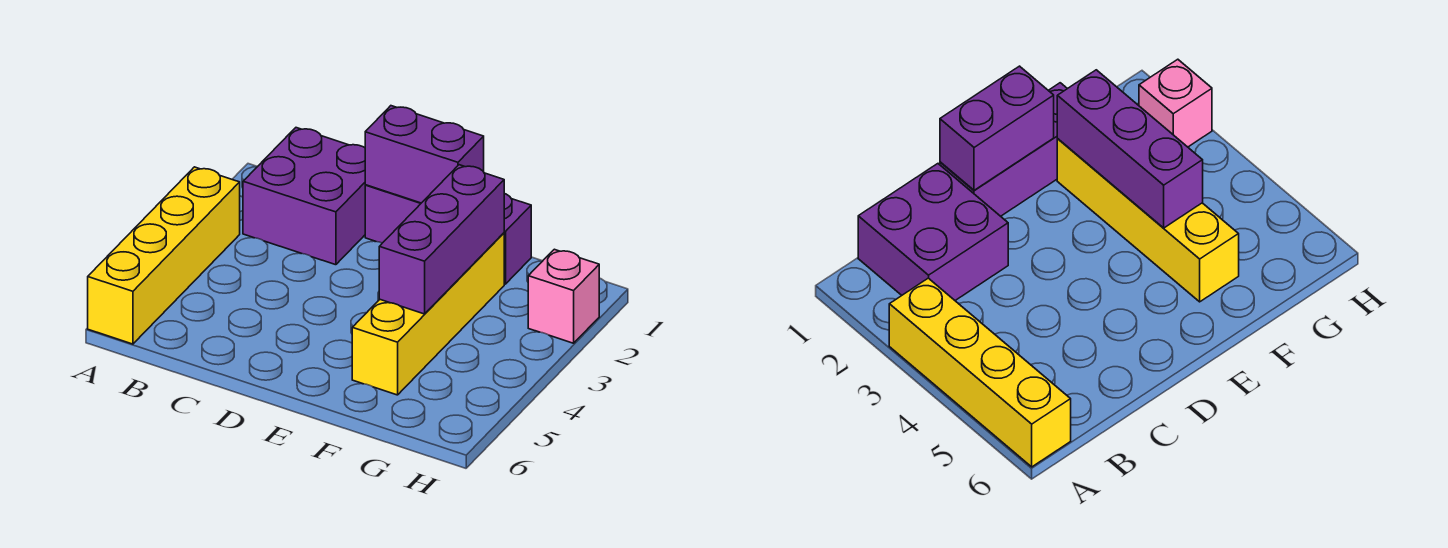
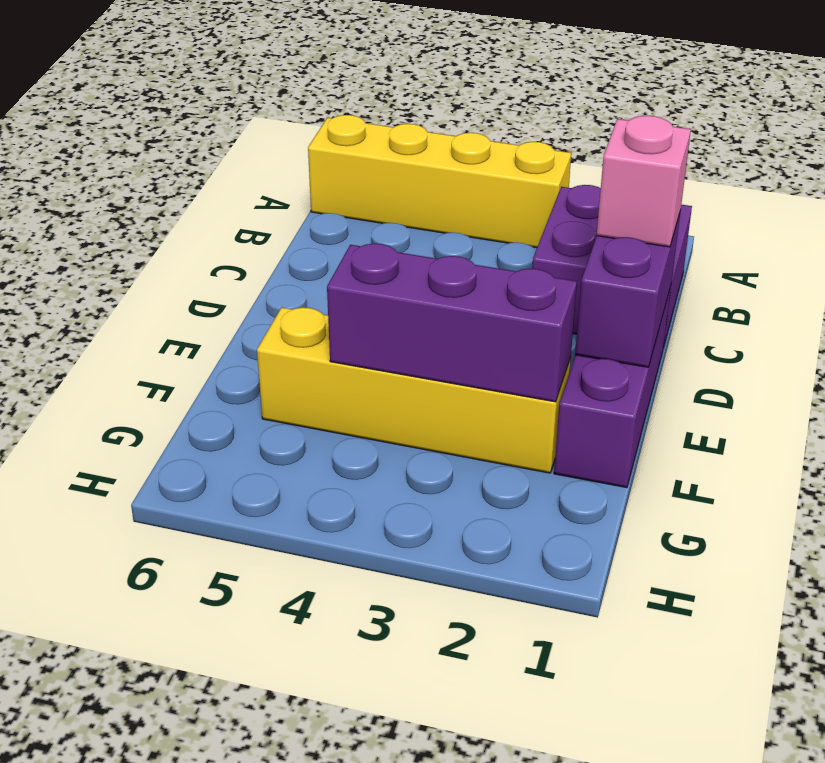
pink brick H2 level 1 -> pink brick D1 level 3

